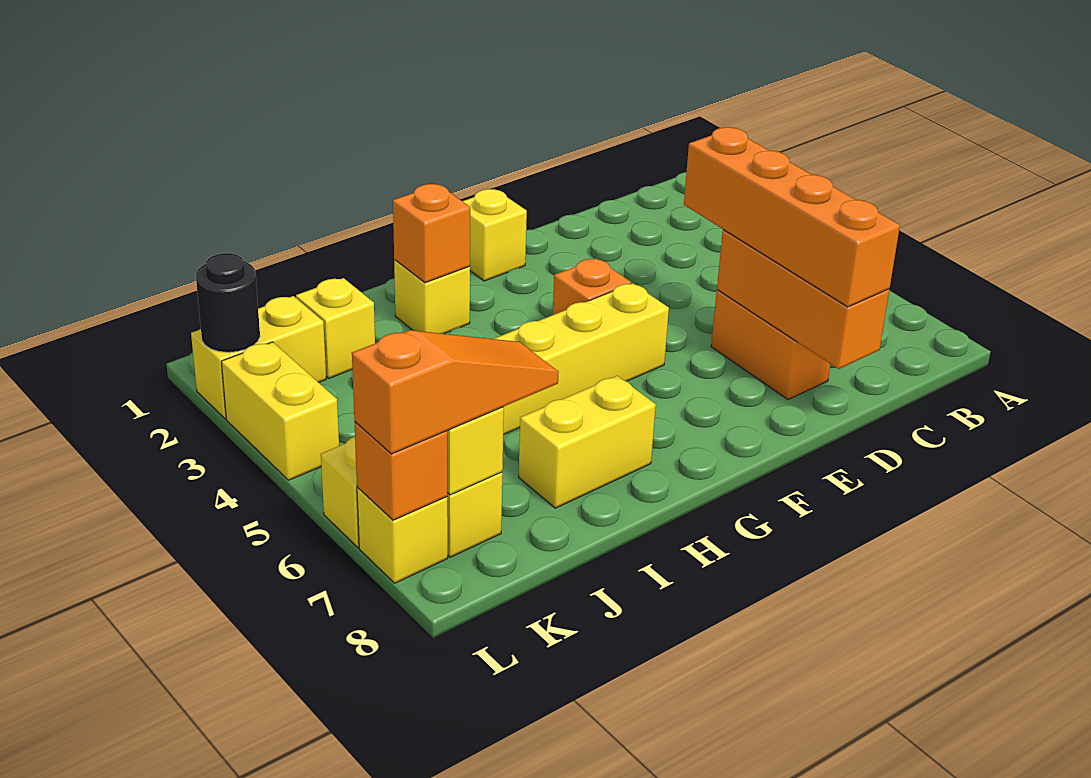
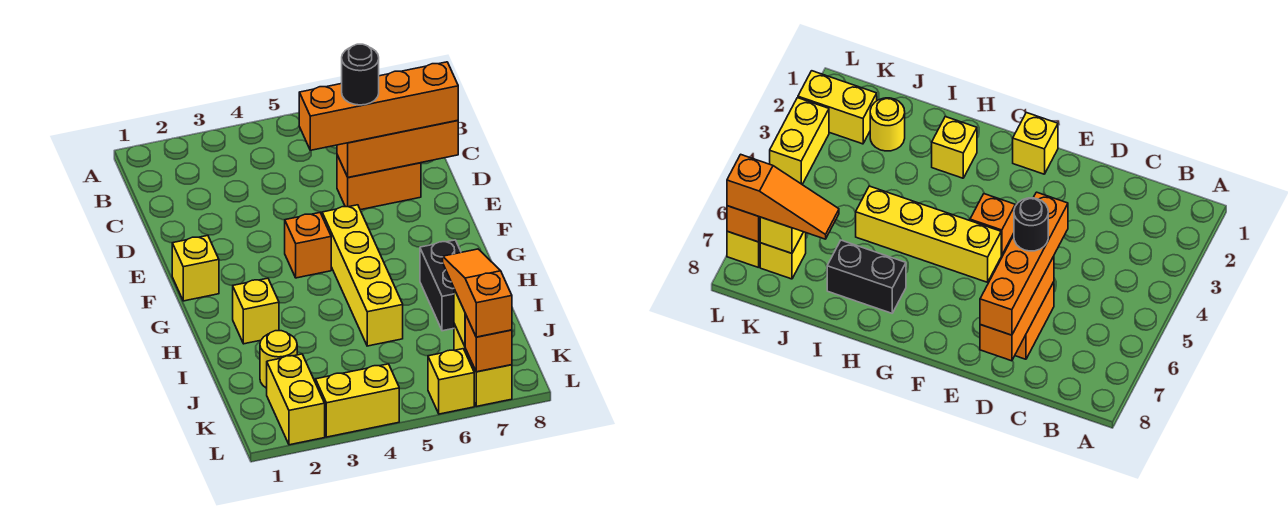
orange brick H2 level 2 -> none
yellow brick H7:I7 level 1 -> black brick H7:I7 level 1
yellow brick J2 level 1 -> yellow round brick J2 level 1
black round brick L2 level 2 -> black round brick D6 level 4

